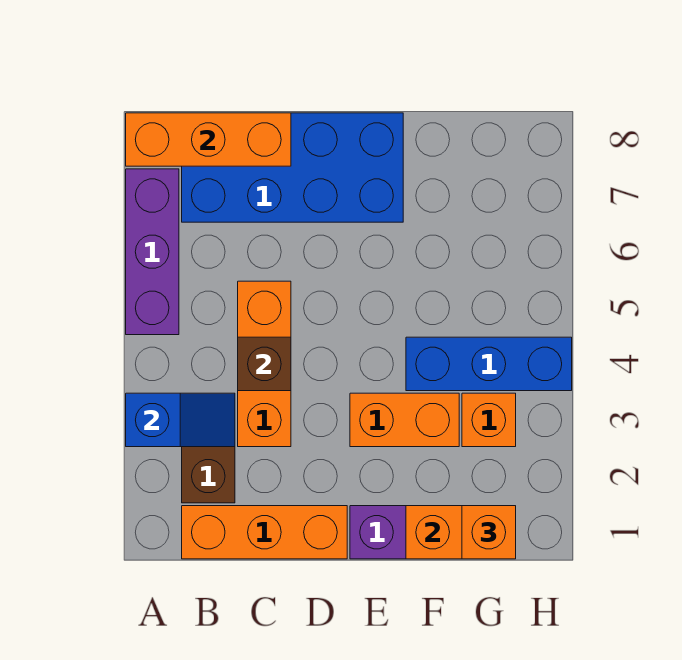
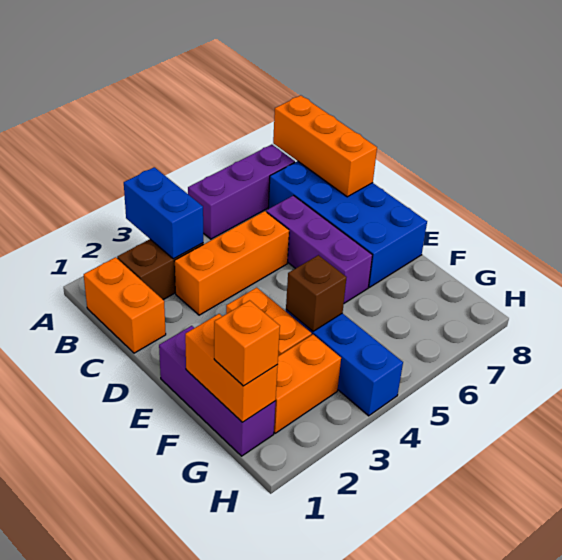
blue slope A3:B3 level 2 top A -> blue brick A3:B3 level 2
orange brick B1:D1 level 1 -> orange brick B1:C1 level 1
brown brick C4 level 2 -> brown brick F4 level 2
none -> purple brick C6:E6 level 1
orange brick G3 level 1 -> orange brick G2:G3 level 1

